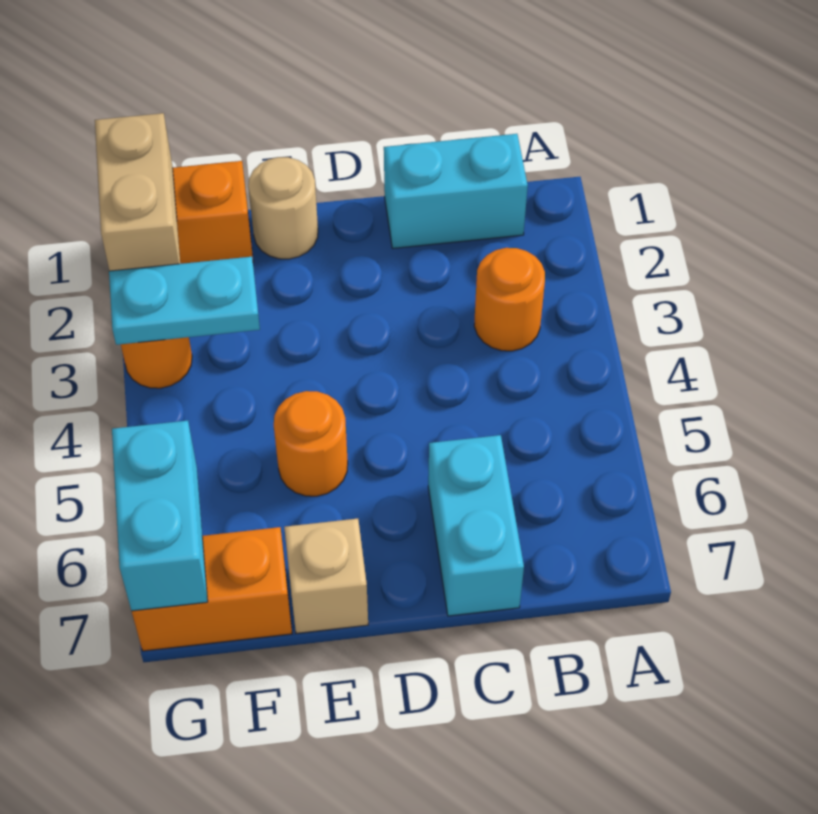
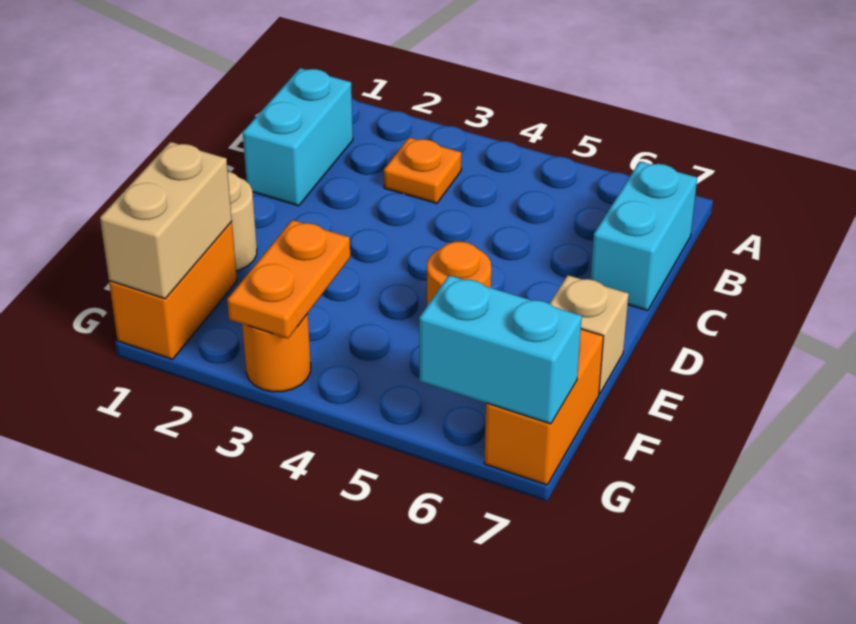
orange round brick B3 level 1 -> orange plate B3 level 1
cyan brick C6:C7 level 1 -> cyan brick B7:C7 level 1
cyan plate F3:G3 level 2 -> orange plate F3:G3 level 2
tan brick G1:G2 level 2 -> tan brick F1:G1 level 2

